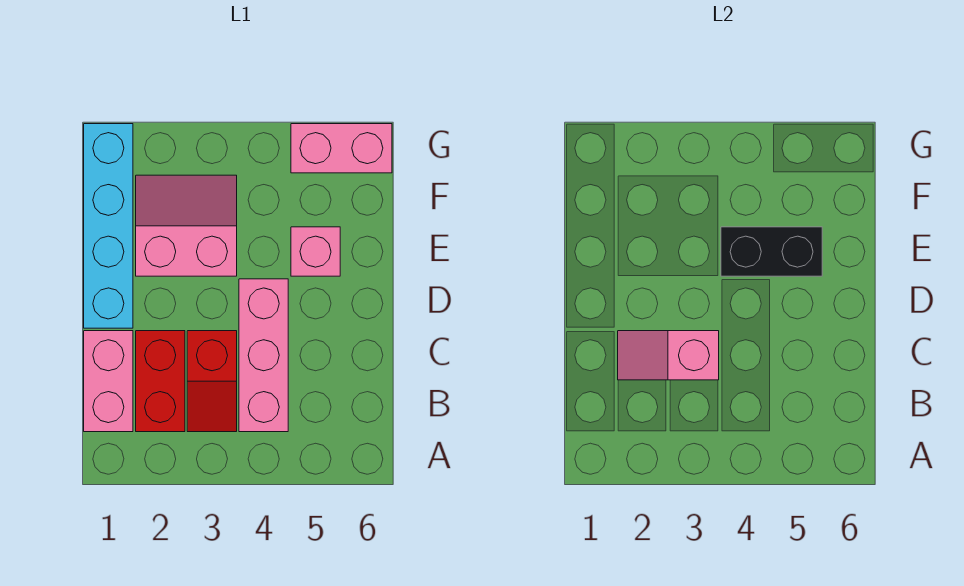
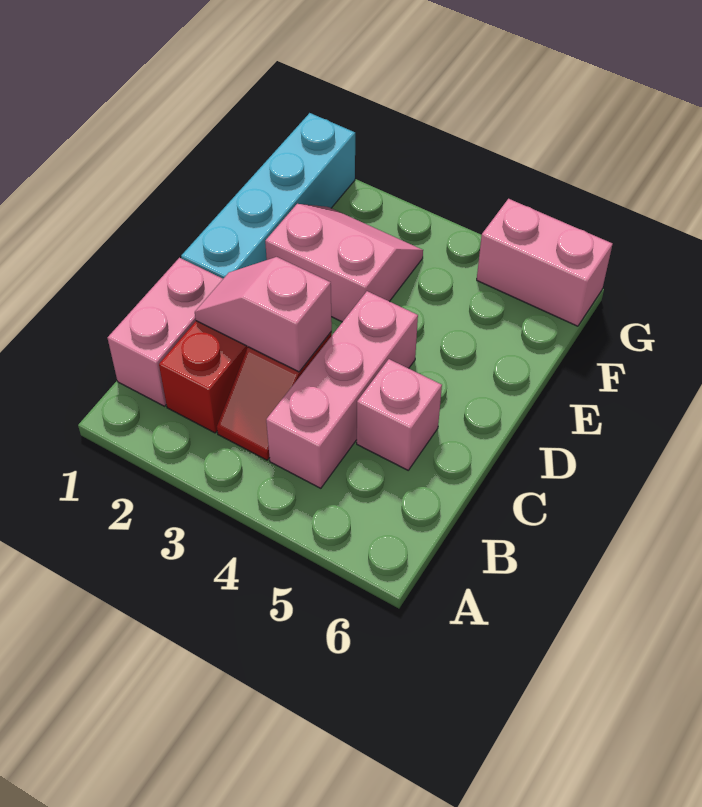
black brick E4:E5 level 2 -> none
pink brick E5 level 1 -> pink brick C5 level 1

